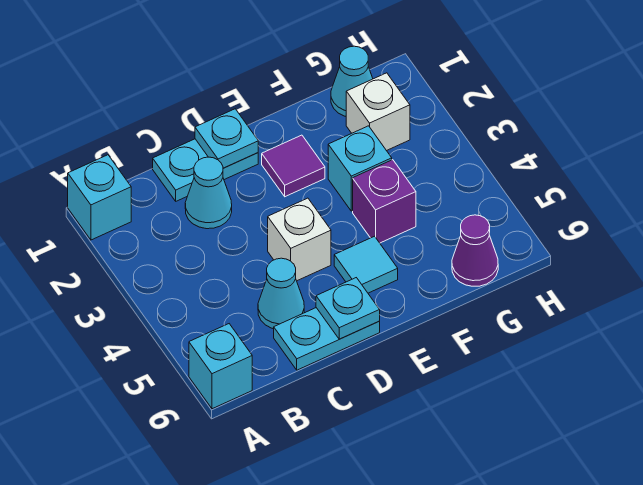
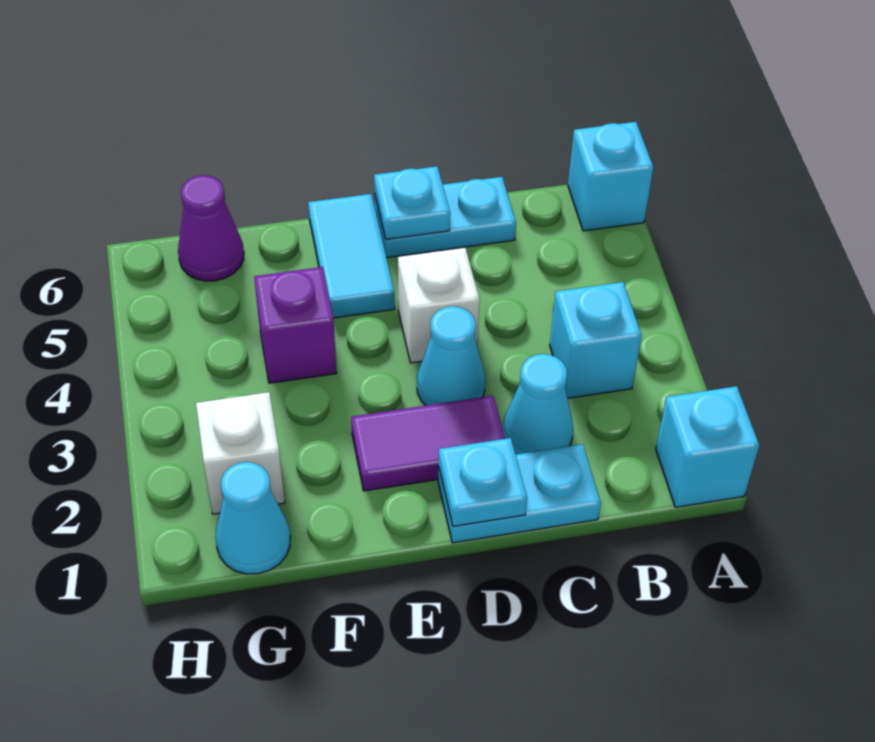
cyan cone C5 level 1 -> cyan cone D3 level 1
purple tile E2 level 1 -> purple tile D2:E2 level 1
cyan tile E5 level 1 -> cyan tile E5:E6 level 1
cyan brick F3 level 1 -> cyan brick B3 level 1

